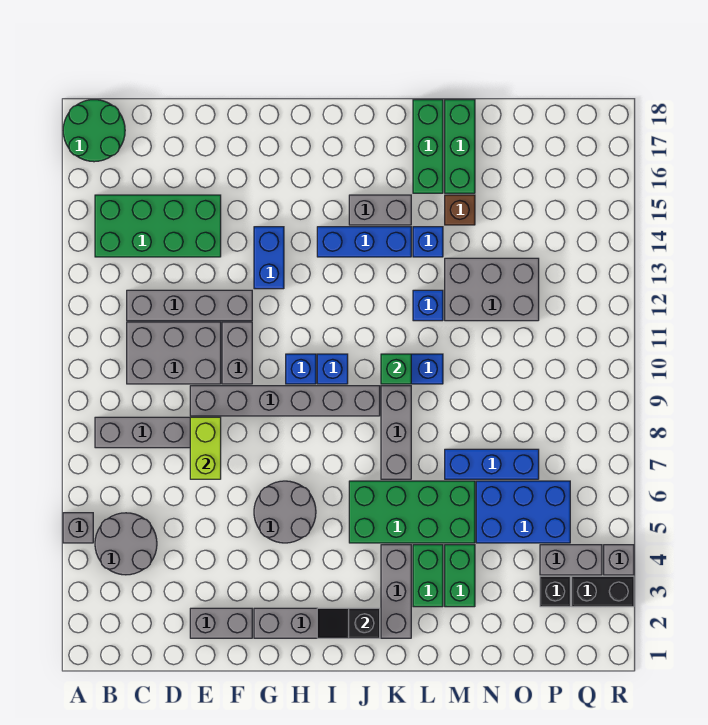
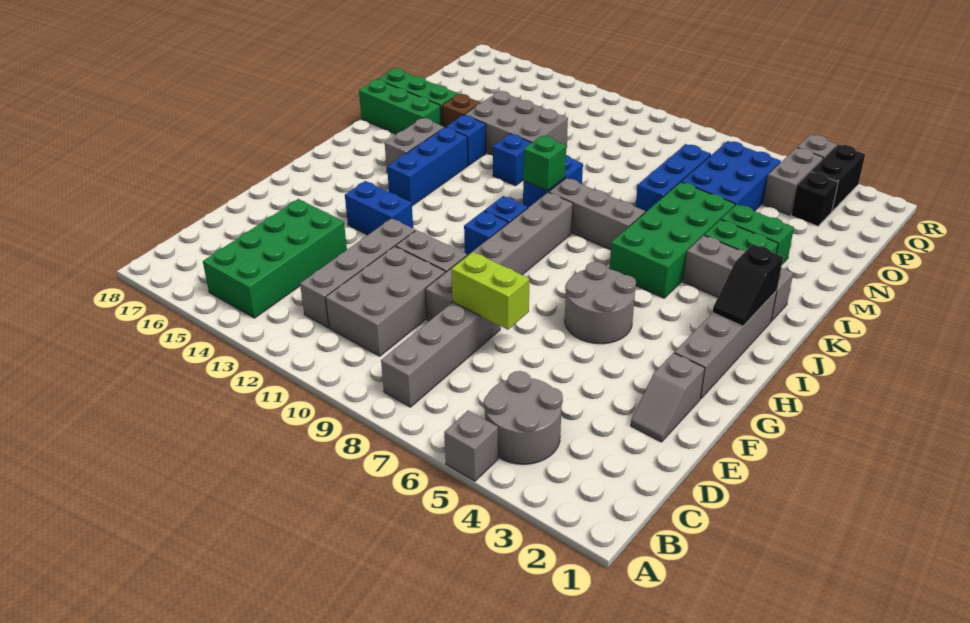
green round brick A17:B18 level 1 -> none
grey brick E2:F2 level 1 -> grey slope E2:F2 level 1 top F
grey brick M12:O13 level 1 -> grey brick M12:N14 level 1

